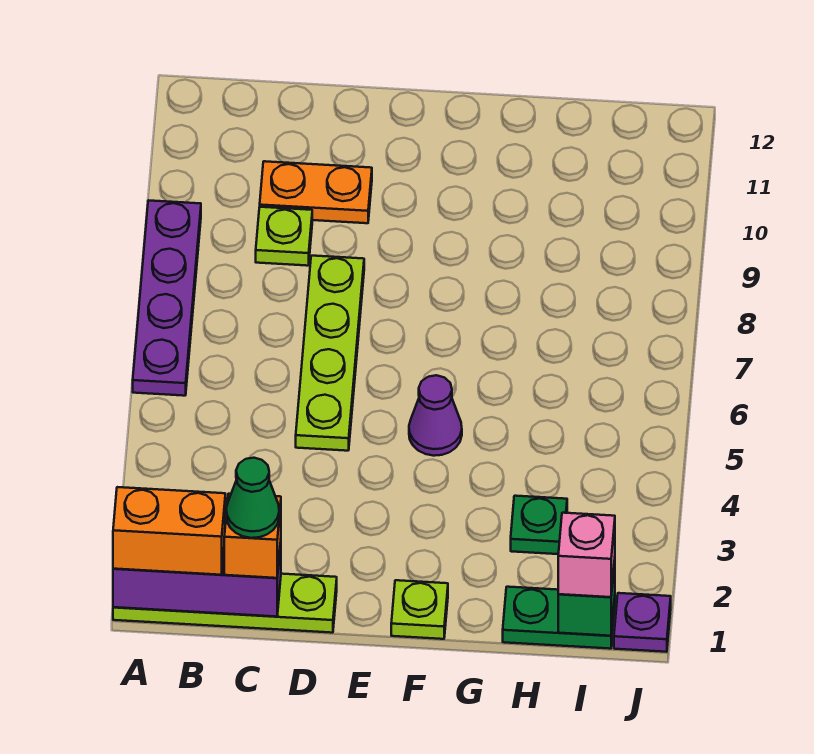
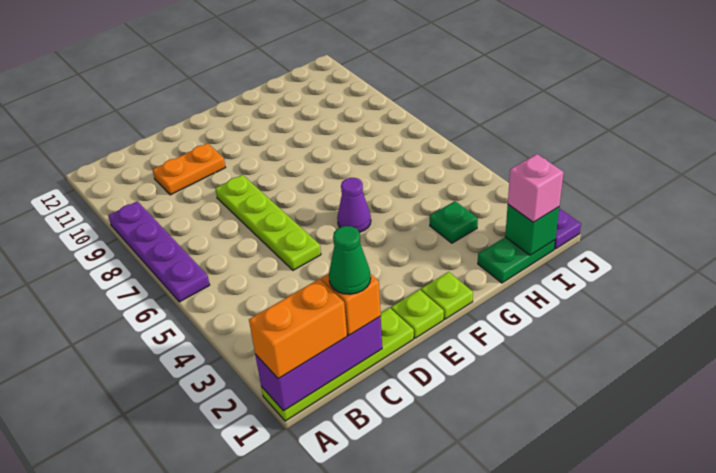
lime plate C9 level 1 -> lime plate E1 level 1

